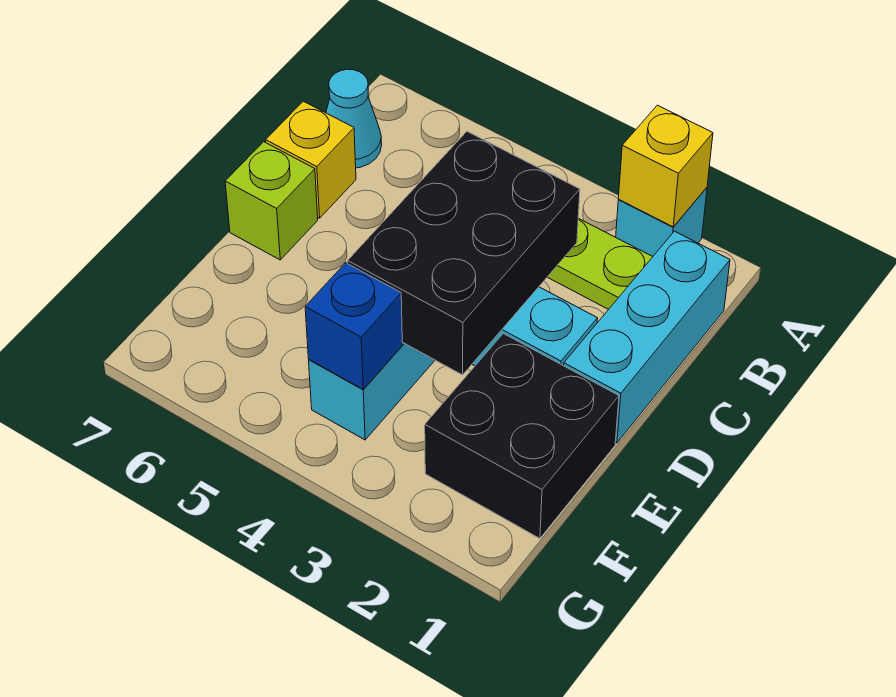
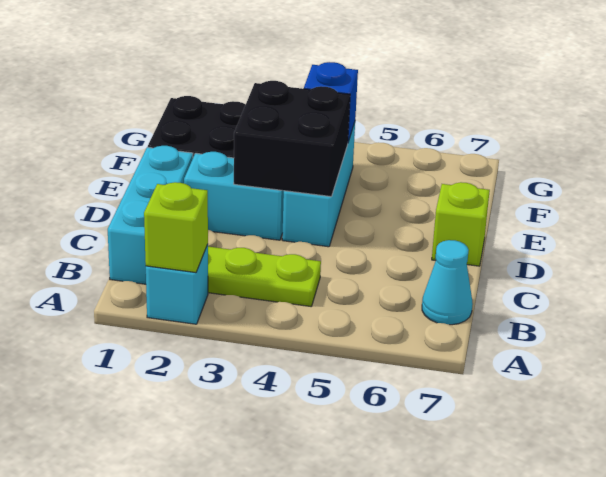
yellow brick A2 level 2 -> lime brick A2 level 2
black brick C3:E4 level 2 -> black brick D3:E4 level 2
yellow brick C7 level 1 -> none

